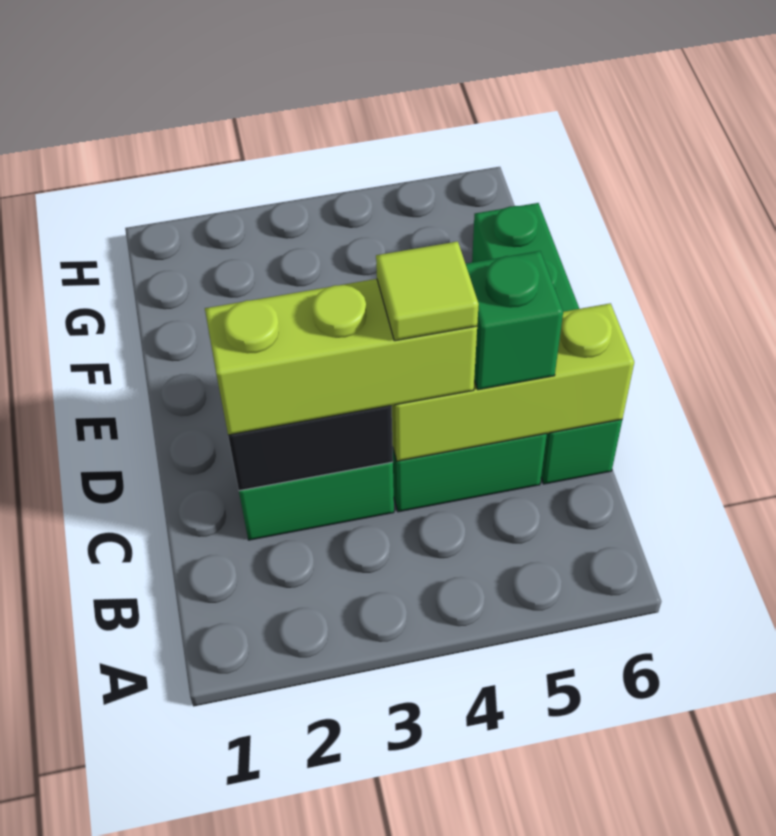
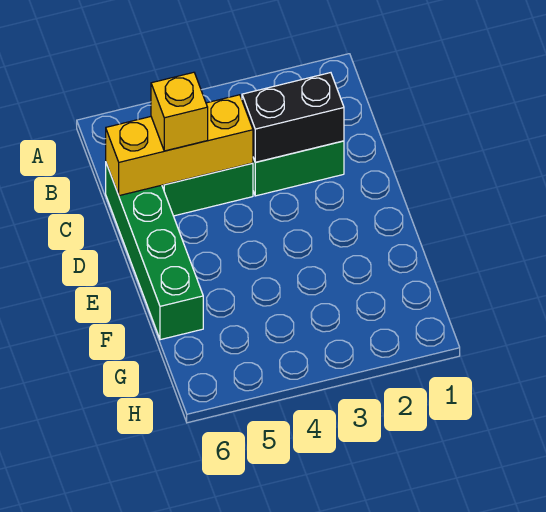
lime brick C2:C4 level 3 -> none
lime brick C4:C6 level 2 -> yellow brick C4:C6 level 2
lime tile C4 level 4 -> none
green brick C5 level 3 -> yellow brick C5 level 3

